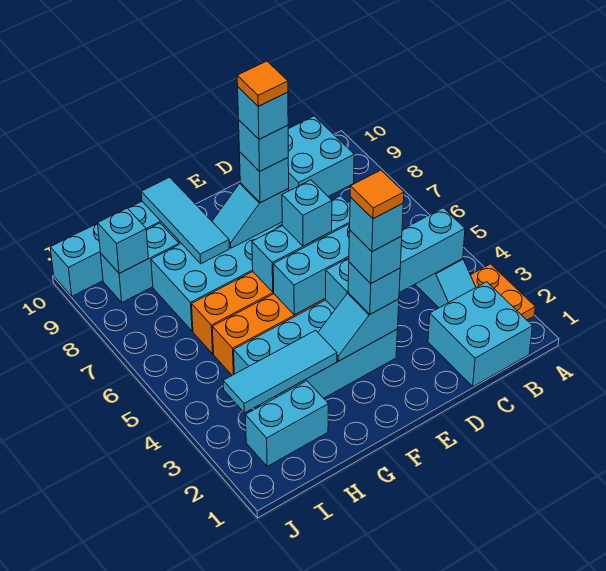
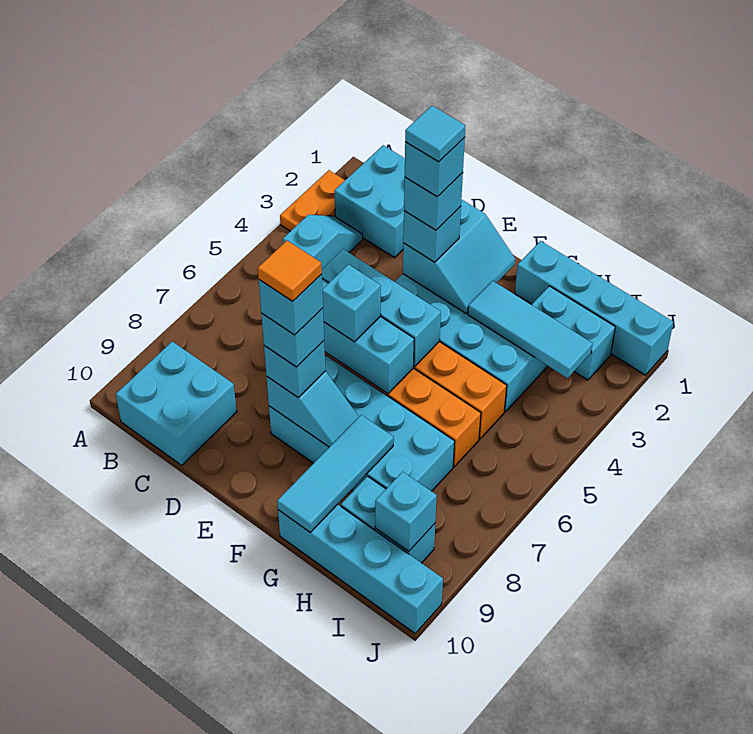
cyan brick B4:E4 level 2 -> cyan brick G1:J1 level 1
cyan slope E3:F3 level 2 top E -> cyan slope E2:F3 level 2 top E
orange tile E3 level 6 -> cyan tile E3 level 6

